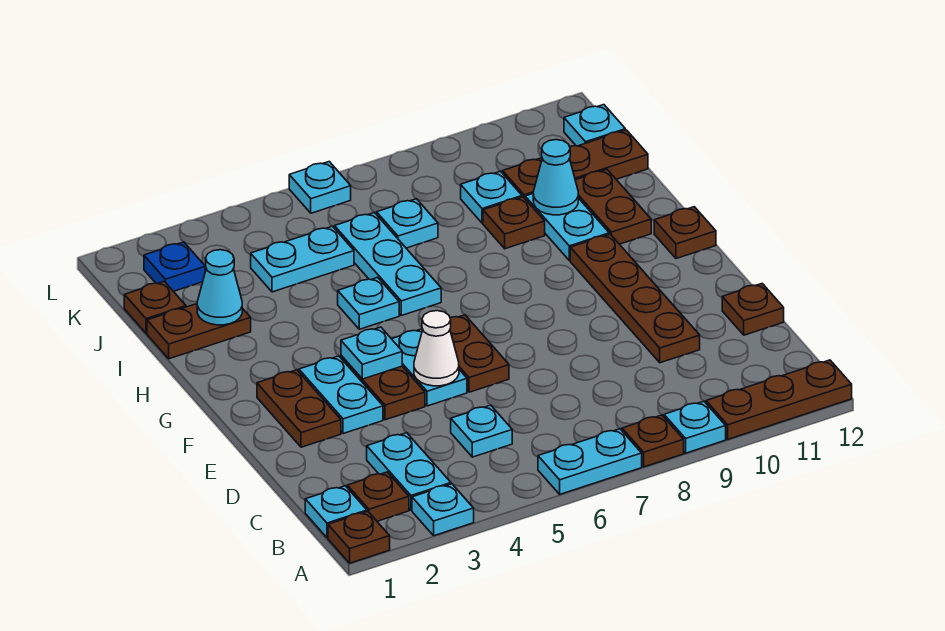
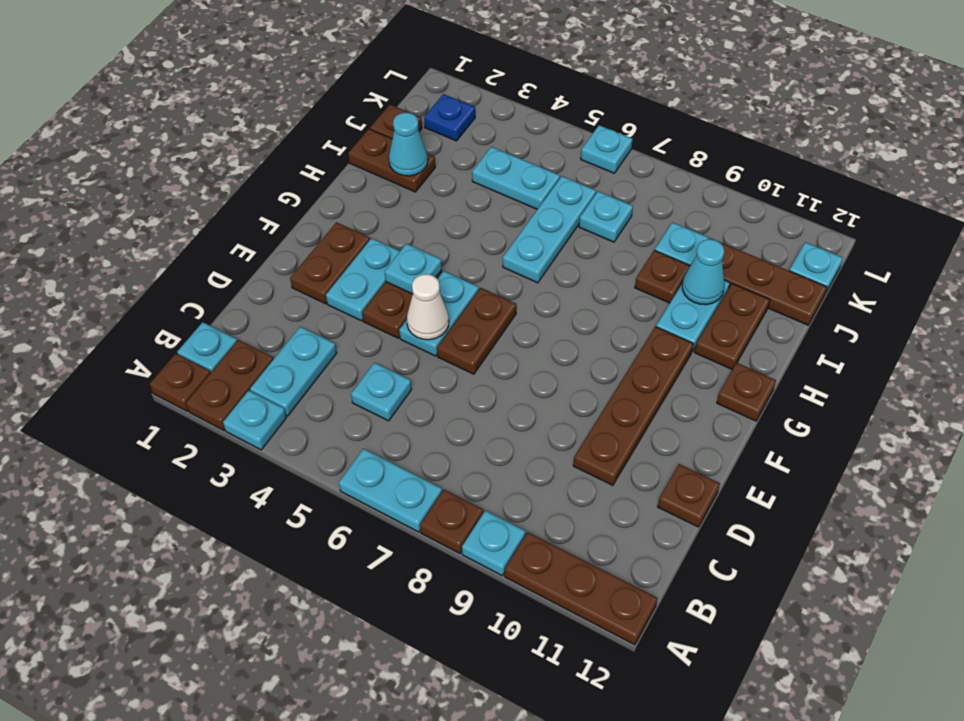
brown plate B2 level 1 -> brown plate A2:B2 level 1
cyan plate H5 level 1 -> none

